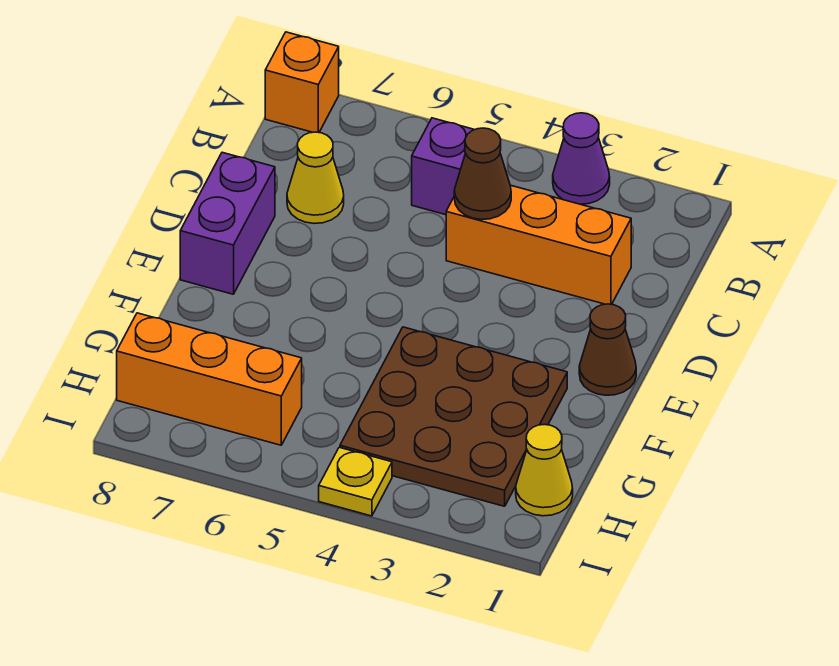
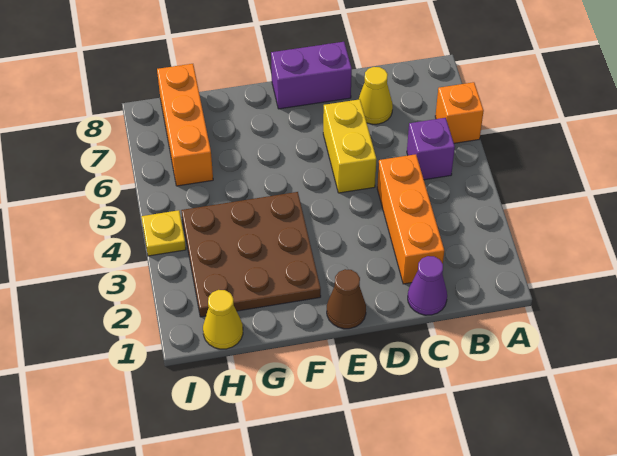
purple cone A3 level 1 -> purple cone C1 level 1
orange brick A8 level 1 -> orange brick A6 level 1
brown cone C4 level 2 -> none
none -> yellow brick D5:D6 level 1

